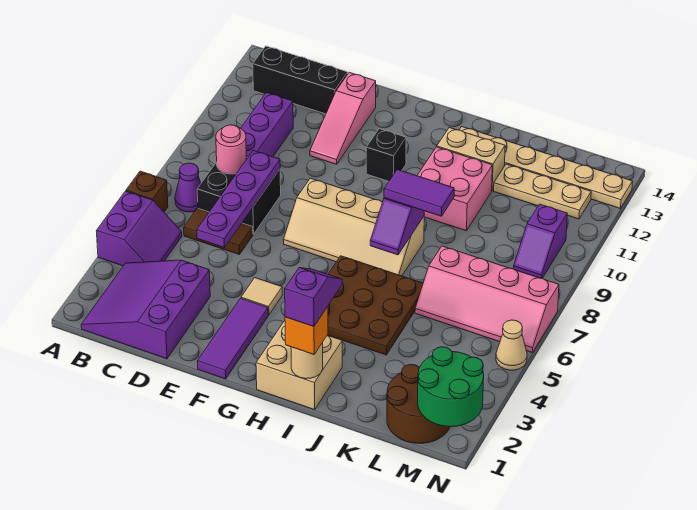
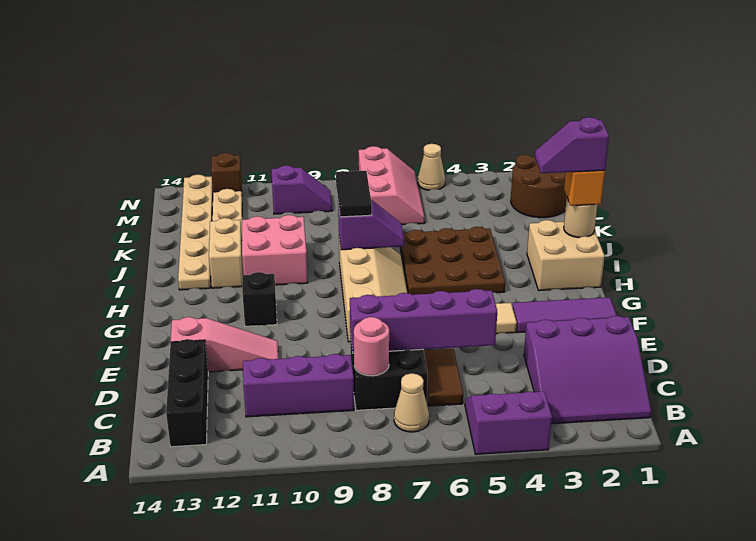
brown brick A6 level 1 -> brown brick N12 level 1
purple cone B7 level 1 -> tan cone B7 level 1
purple plate D5:D8 level 2 -> purple brick D5:D8 level 2
purple tile I8:J8 level 3 -> black tile I8:J8 level 3
pink slope K6:N7 level 1 top 7 -> pink slope L6:N7 level 1 top 7
green round brick M1:N2 level 2 -> none

